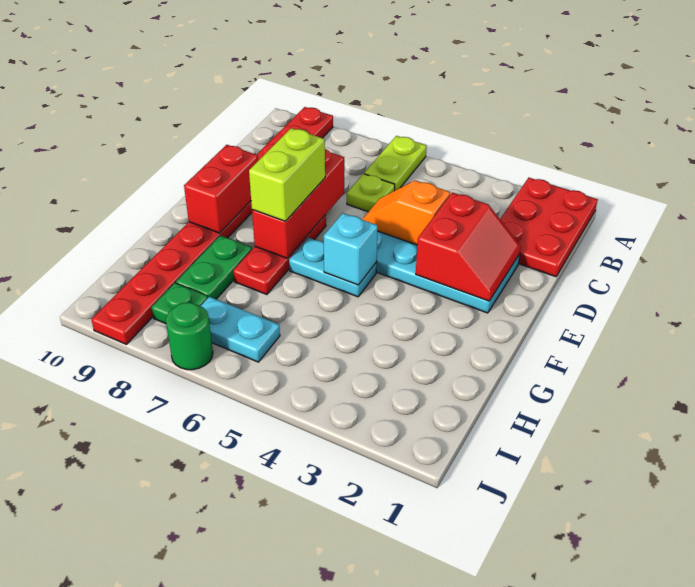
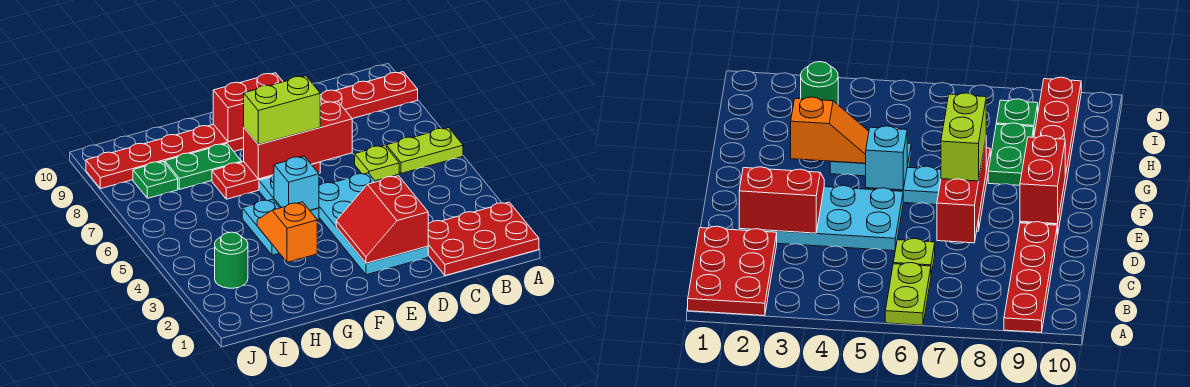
red slope D2:E3 level 2 top 3 -> red slope D2:E3 level 2 top D
orange slope D4:D5 level 2 top 4 -> orange slope G3:G4 level 2 top 3
cyan plate I6:I7 level 1 -> cyan plate G4:G5 level 1
green round brick J7 level 1 -> green round brick I3 level 1

